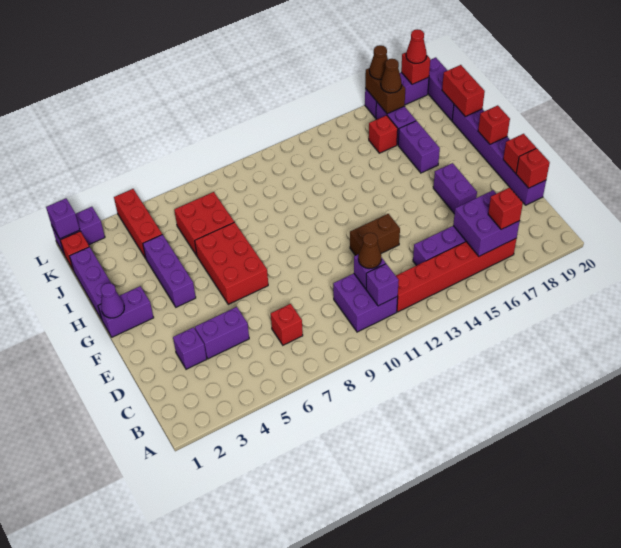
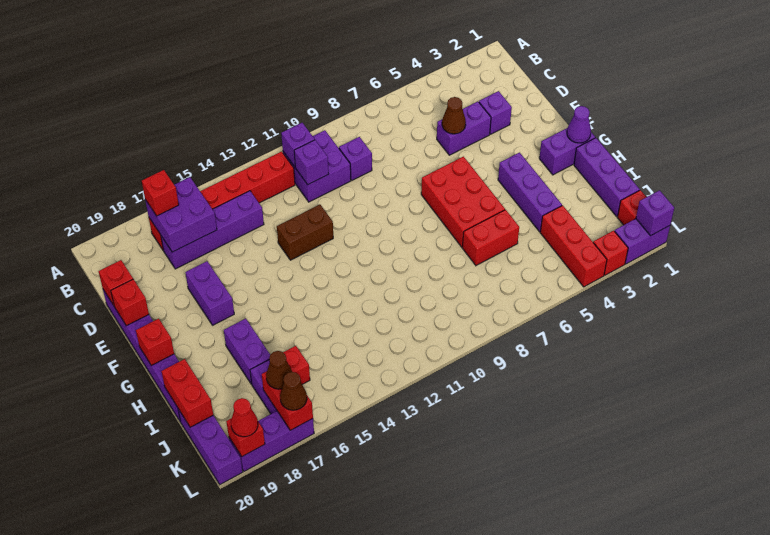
red brick C7 level 1 -> red brick L3 level 1
none -> purple brick C9 level 1
brown cone C11 level 3 -> brown cone D5 level 2
red brick I6:J7 level 1 -> red brick I6:I7 level 1
brown brick K17:L17 level 2 -> red brick K17:L17 level 2

